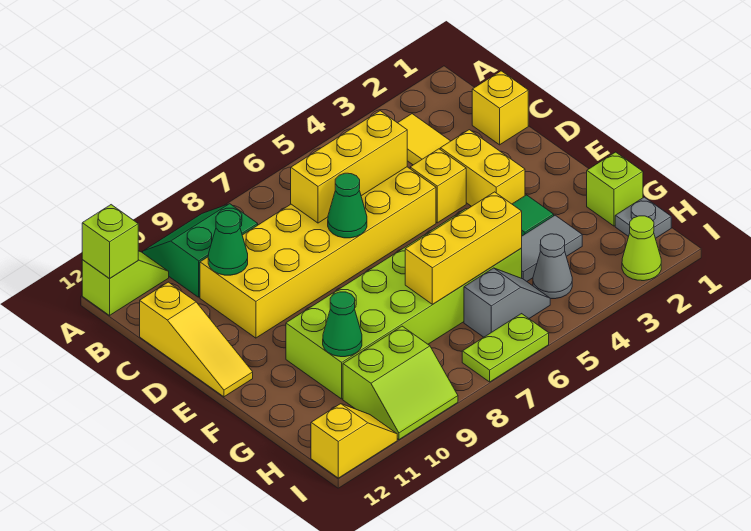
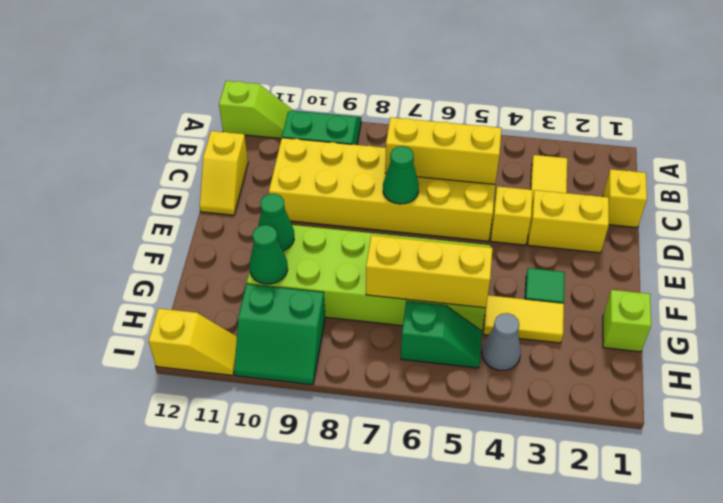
lime brick A12 level 2 -> none
green cone C10 level 2 -> green cone F10 level 2
yellow slope C12:E12 level 1 top C -> yellow slope C12:D12 level 1 top C
yellow brick D3:E3 level 1 -> yellow brick D2:D3 level 1
grey tile G3:G4 level 1 -> yellow tile G3:G4 level 1
grey plate H1 level 1 -> none
grey slope H5:H6 level 1 top 6 -> green slope H5:H6 level 1 top 6
lime slope H9:I10 level 1 top H -> green slope H9:I10 level 1 top H
lime cone I2 level 1 -> none
lime plate I6:I7 level 1 -> none

